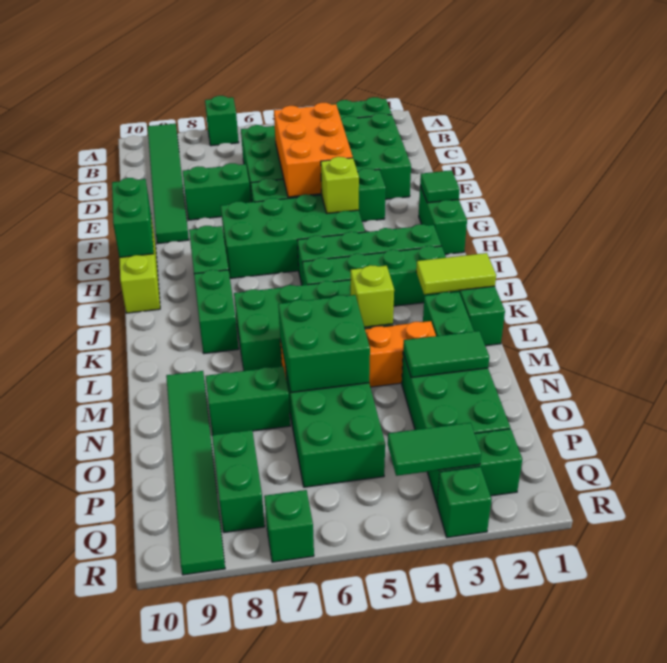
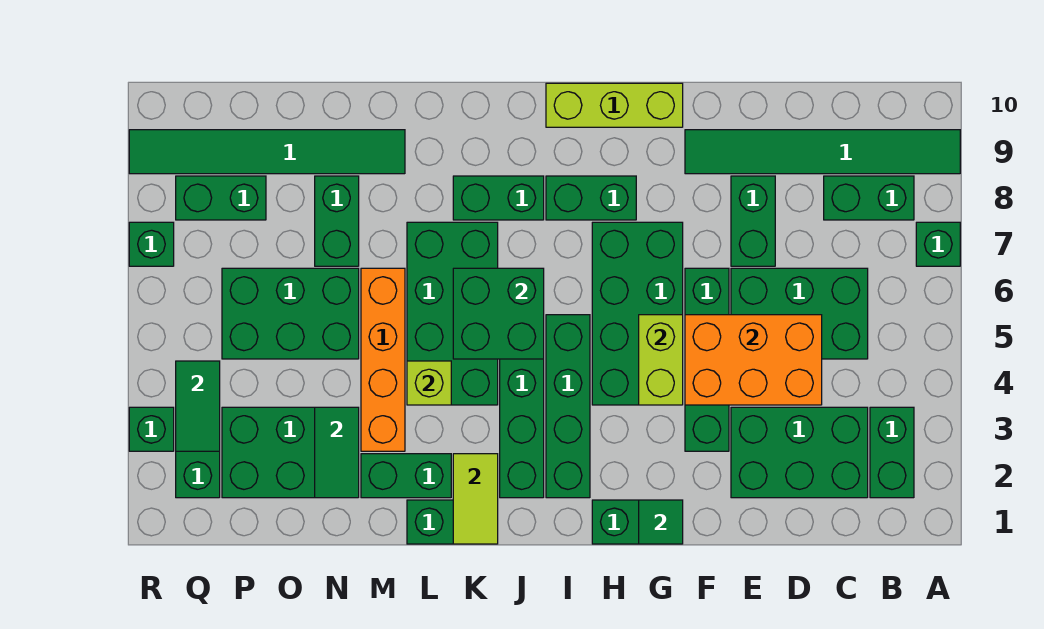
lime brick G4 level 2 -> lime brick G4:G5 level 2
green brick G10:H10 level 2 -> green brick B8:C8 level 1
green brick M5:N6 level 2 -> green brick J5:K6 level 2

